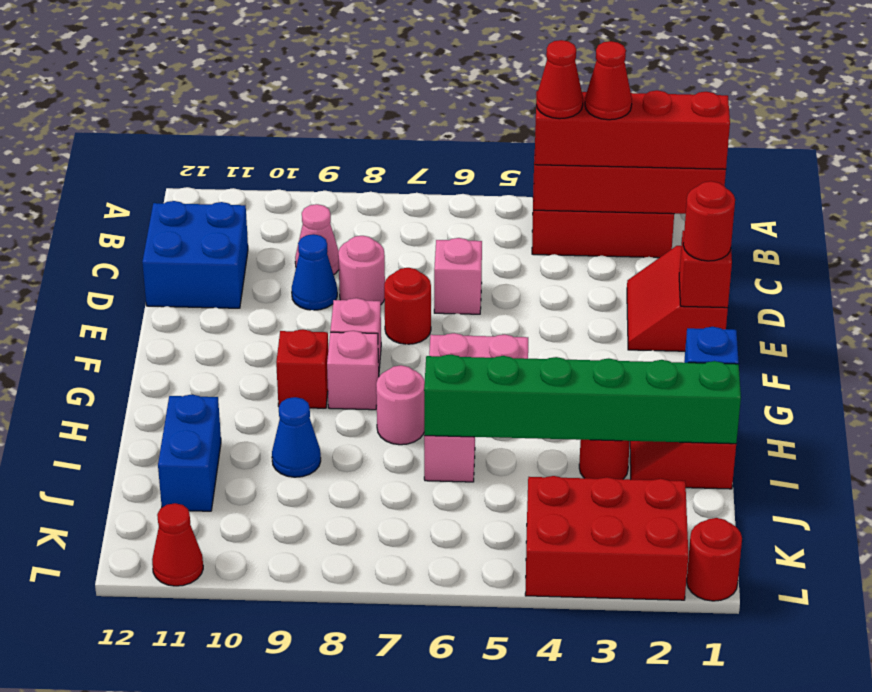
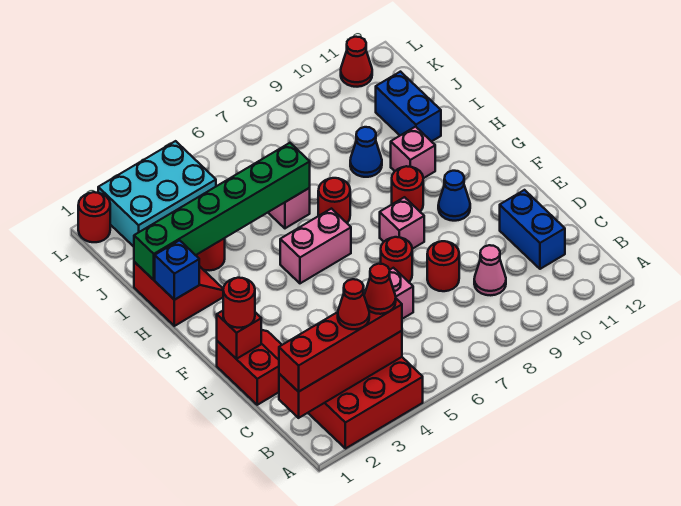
blue brick C11:D12 level 1 -> blue brick C11:D11 level 1
pink round brick D8 level 1 -> red round brick D8 level 1
blue cone D9 level 1 -> blue cone F10 level 1
pink brick G8 level 1 -> pink brick H10 level 1
red brick G9 level 1 -> red round brick G9 level 1
pink round brick H7 level 1 -> red round brick H7 level 1
red brick K2:L4 level 1 -> cyan brick K2:L4 level 1

